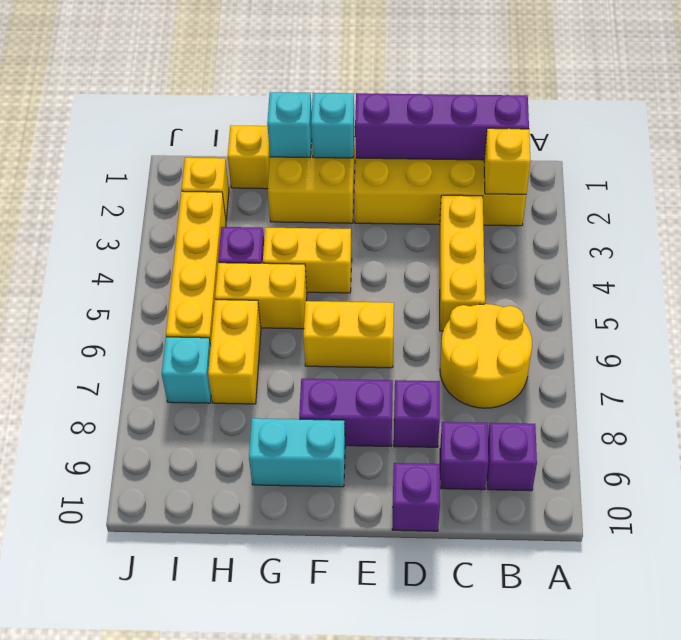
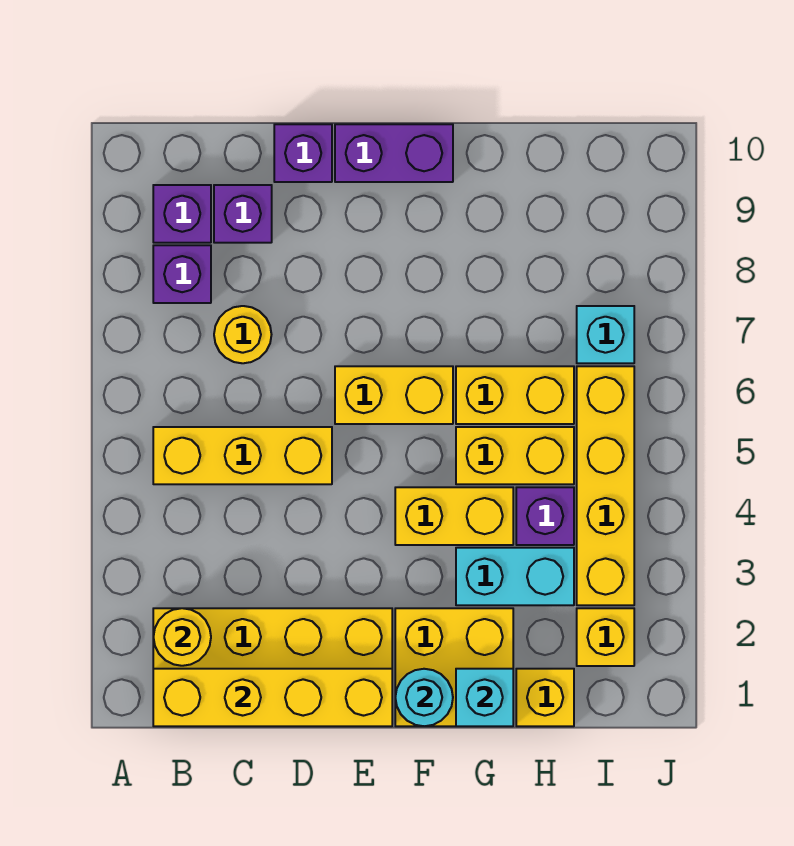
purple brick B1:E1 level 2 -> yellow brick B1:E1 level 2
yellow brick B2 level 2 -> yellow round brick B2 level 2
yellow round brick B6:C7 level 1 -> yellow round brick C7 level 1
yellow brick C3:C5 level 1 -> yellow brick B5:D5 level 1
purple brick D8 level 1 -> purple brick B8 level 1
purple brick E8:F8 level 1 -> purple brick E10:F10 level 1
cyan brick F1 level 2 -> cyan round brick F1 level 2
cyan brick F9:G9 level 1 -> cyan brick G3:H3 level 1
yellow brick H6:H7 level 1 -> yellow brick G6:H6 level 1

